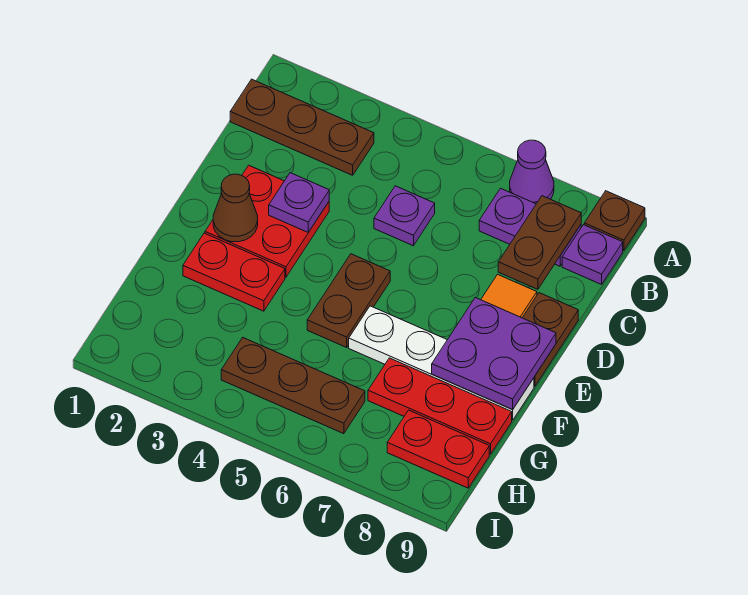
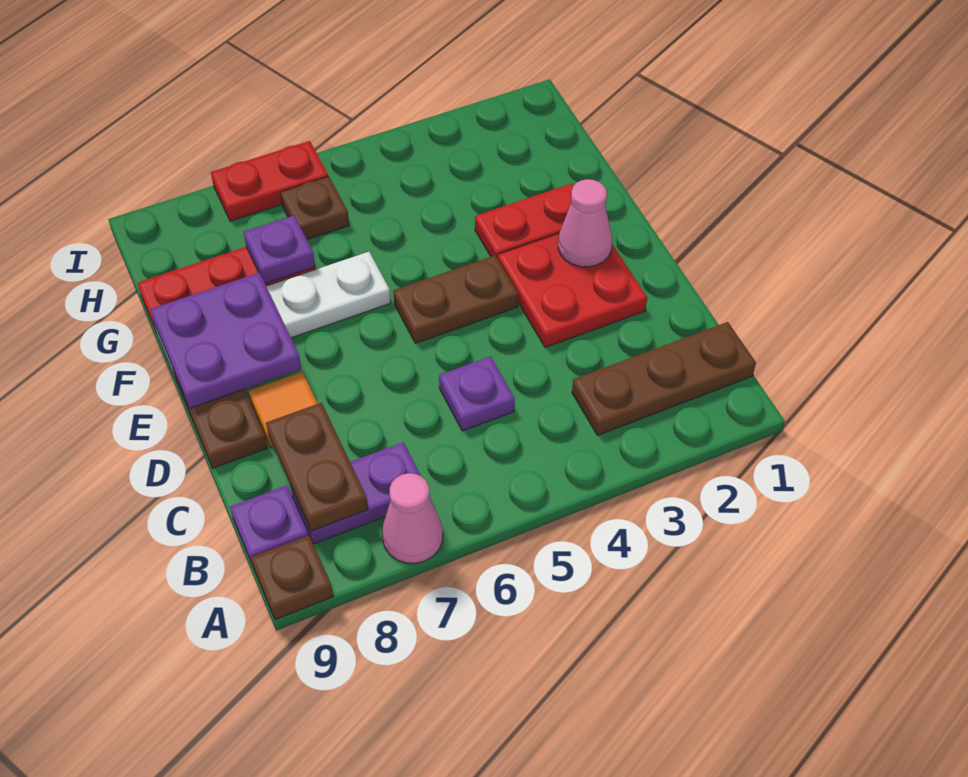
purple cone A7 level 1 -> pink cone A7 level 1
purple plate D3 level 2 -> purple plate G7 level 2
brown cone E2 level 2 -> pink cone E2 level 2
brown plate E5:F5 level 1 -> brown plate E4:E5 level 1
brown plate H4:H6 level 1 -> brown plate H6 level 1
red plate H8:H9 level 1 -> red plate I6:I7 level 1

